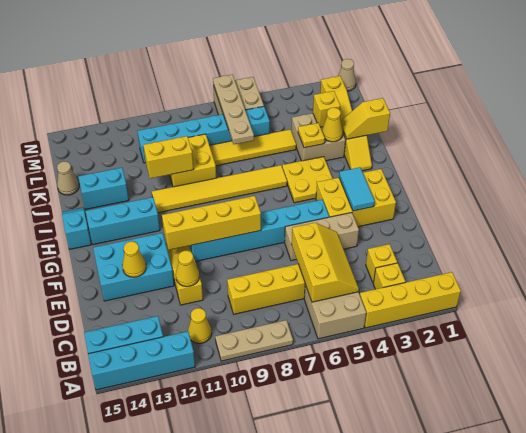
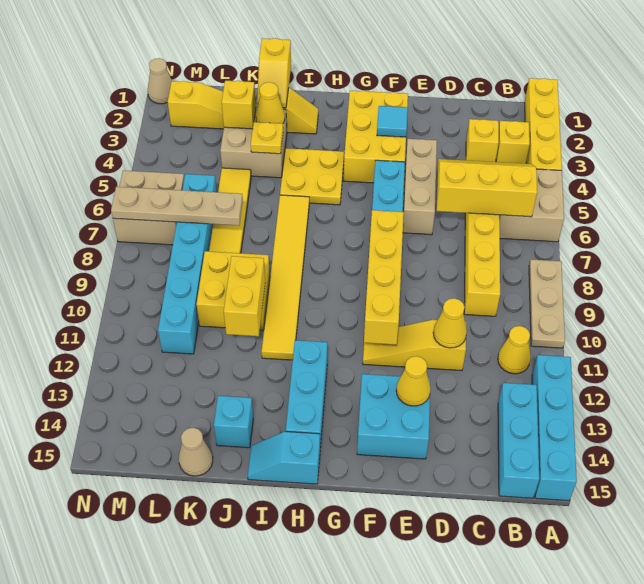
cyan brick E12:F14 level 1 -> cyan brick E13:F14 level 1
cyan tile F3:G3 level 2 -> cyan tile F3 level 2
cyan brick J13:J14 level 1 -> cyan brick J14 level 1

